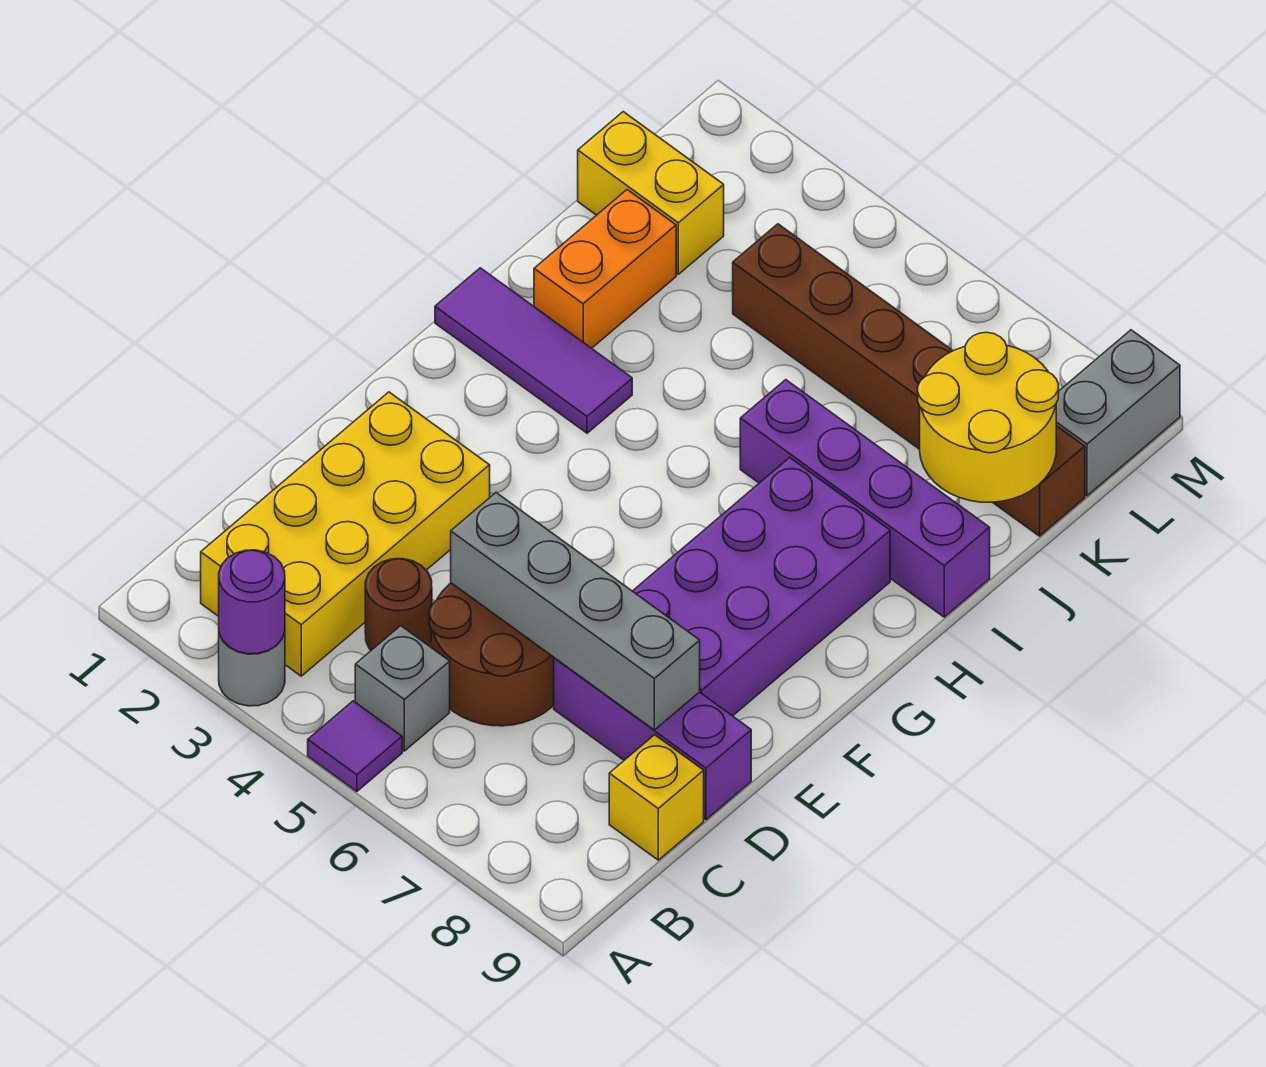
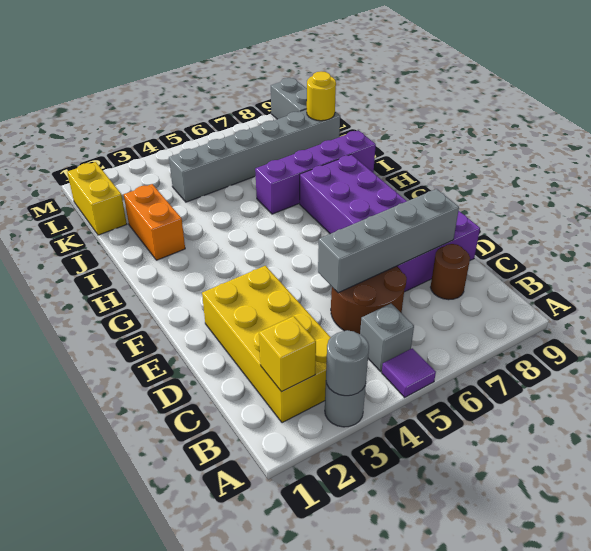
purple round brick A3 level 2 -> grey round brick A3 level 2
brown round brick C4 level 1 -> brown round brick C8 level 1
yellow brick C9 level 1 -> yellow brick B2 level 2
purple tile H1:H3 level 1 -> none
yellow round brick J8:K9 level 2 -> yellow round brick K9 level 2
yellow brick K1:K2 level 1 -> yellow brick K1:L1 level 1
brown brick K4:K9 level 1 -> grey brick K4:K9 level 1

